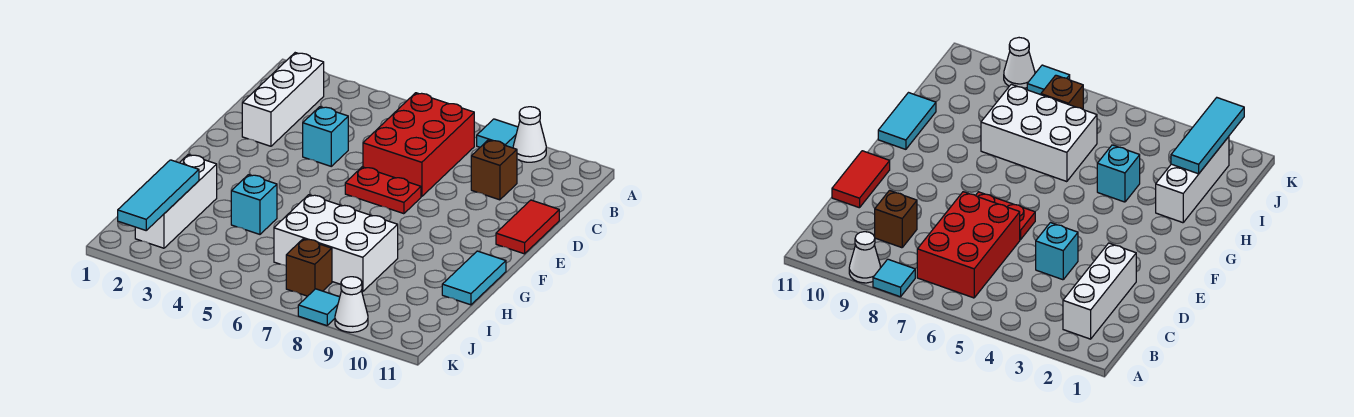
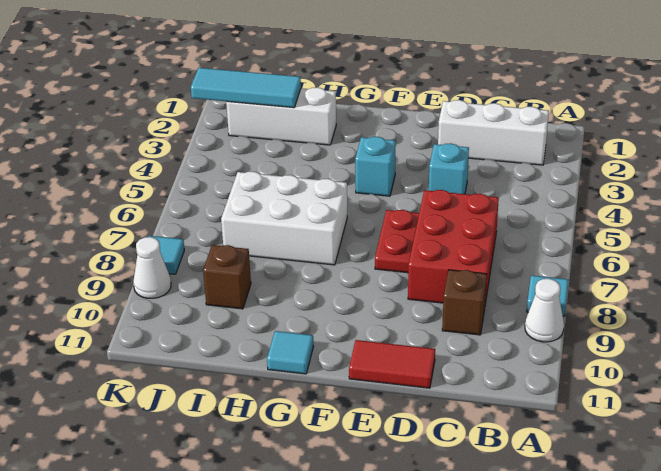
red brick B6:D7 level 1 -> red brick C6:D8 level 1
cyan tile G11:H11 level 1 -> cyan tile G11 level 1
cyan brick H4 level 1 -> cyan brick F4 level 1
white brick H6:I8 level 1 -> white brick G6:I7 level 1
brown brick J7 level 1 -> brown brick I9 level 1

